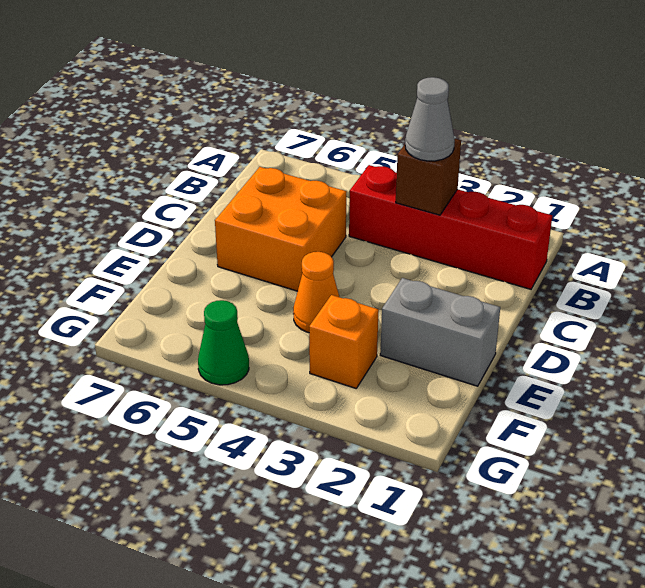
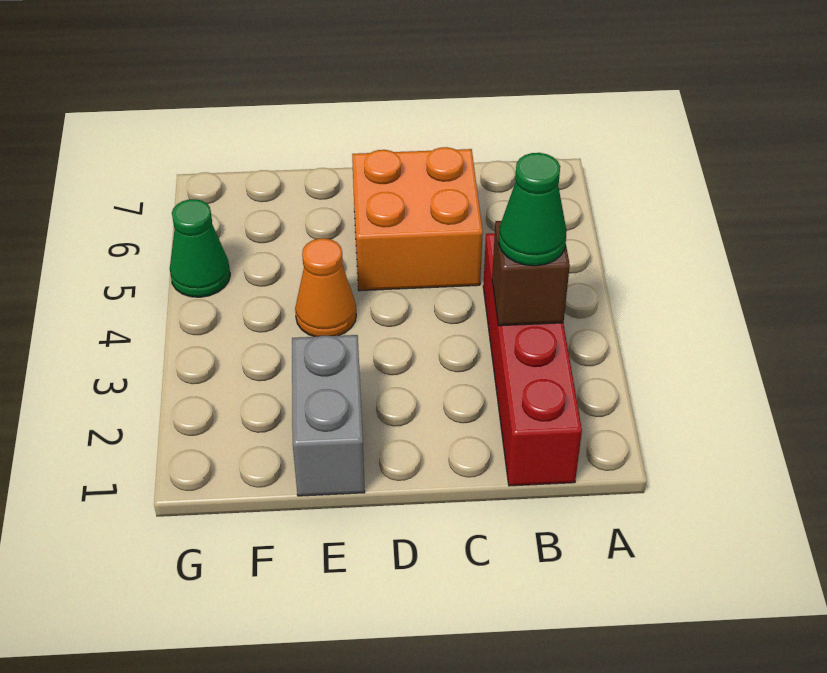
grey cone B3 level 3 -> green cone B3 level 3
orange brick F3 level 1 -> none

